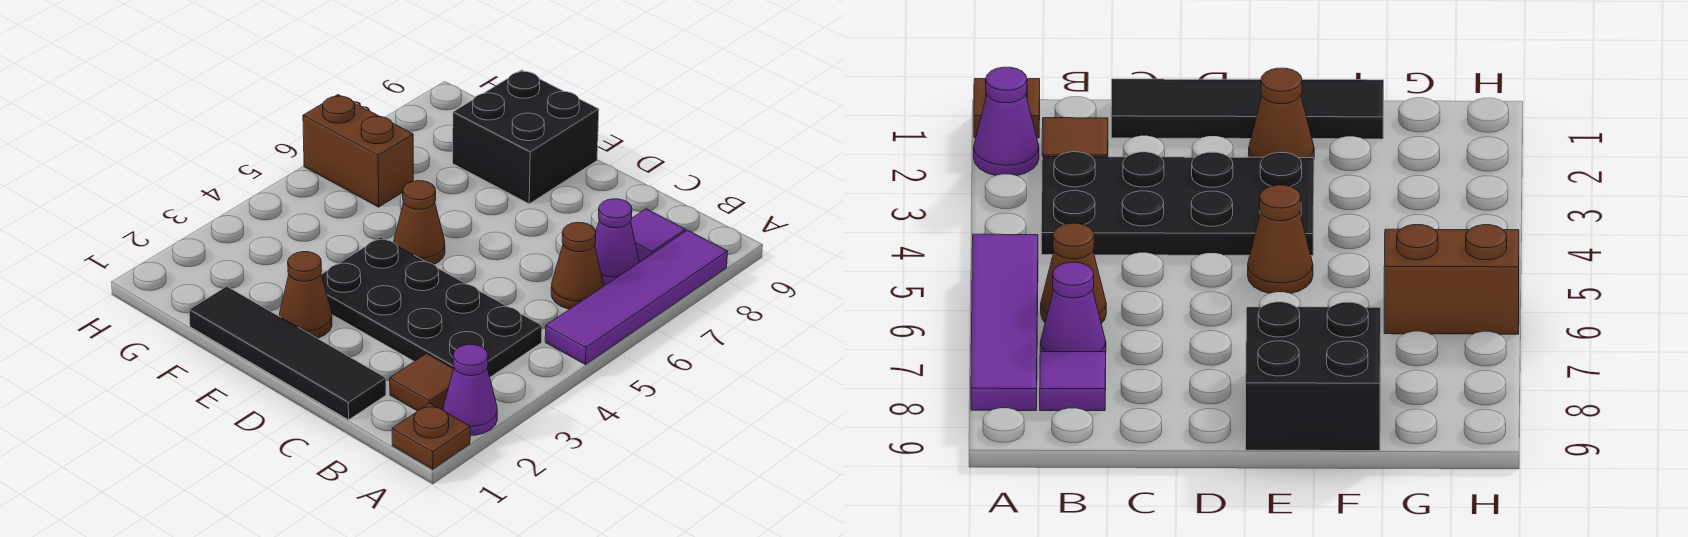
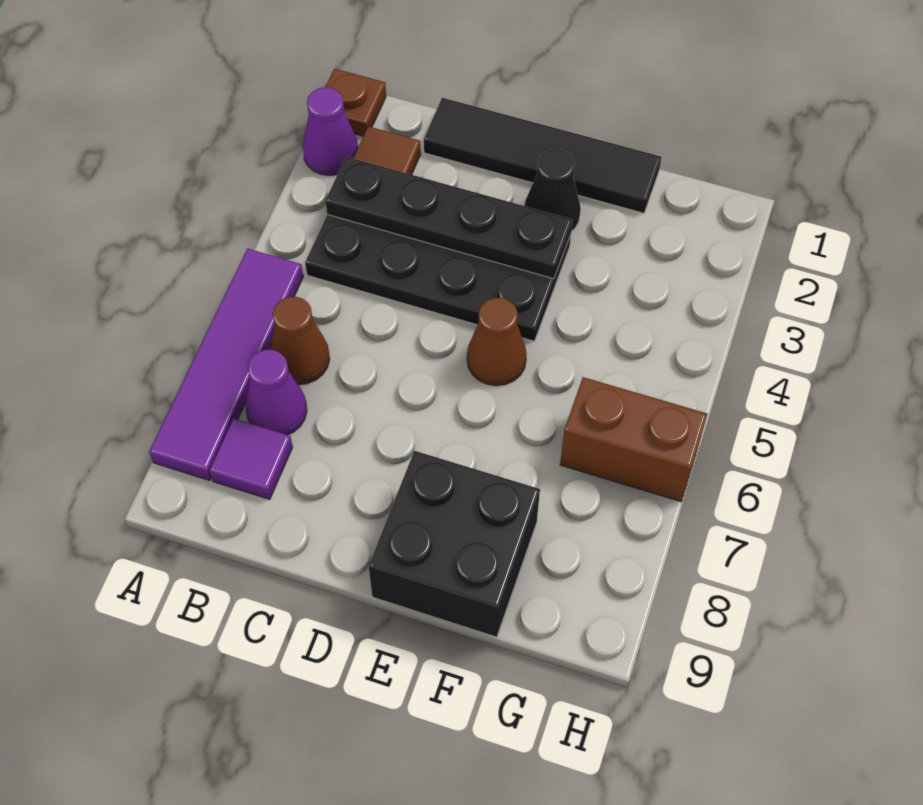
none -> black plate B3:E3 level 2
brown cone E2 level 1 -> black cone E2 level 1

